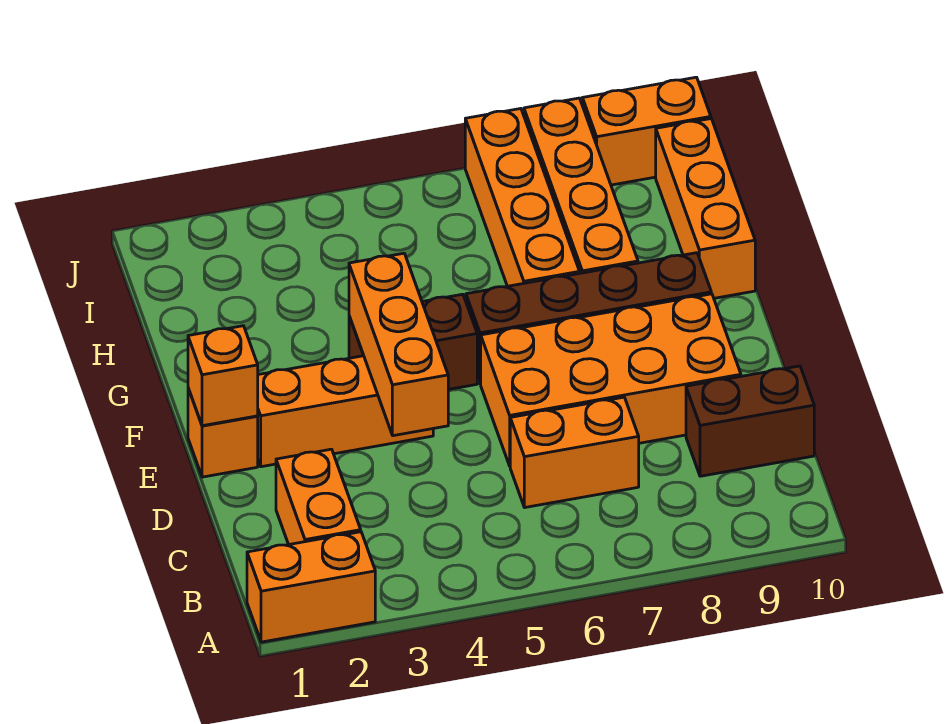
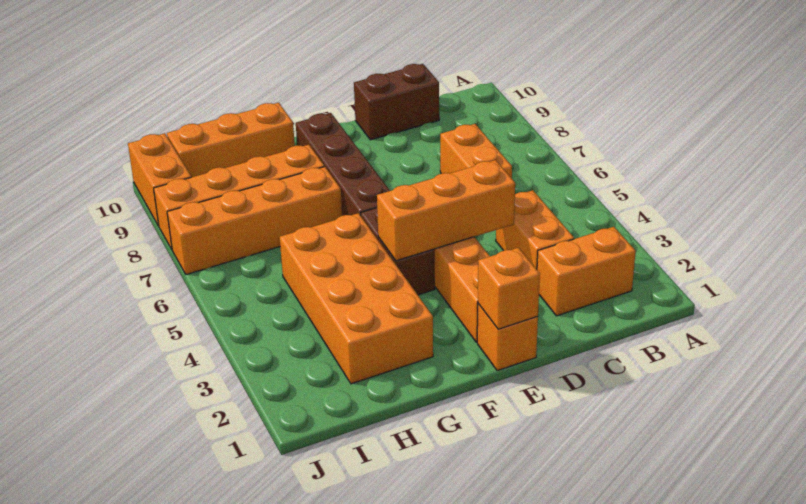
orange brick A1:A2 level 1 -> orange brick C3:C4 level 1
brown brick C9:C10 level 1 -> brown brick C10:D10 level 1
orange brick D6:E9 level 1 -> orange brick G2:H5 level 1

